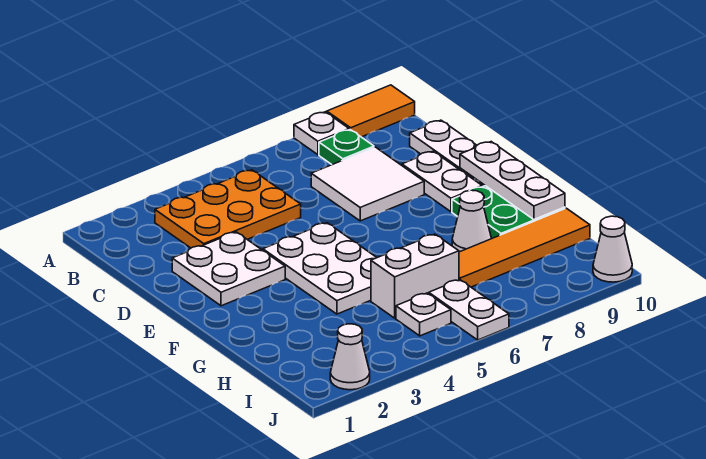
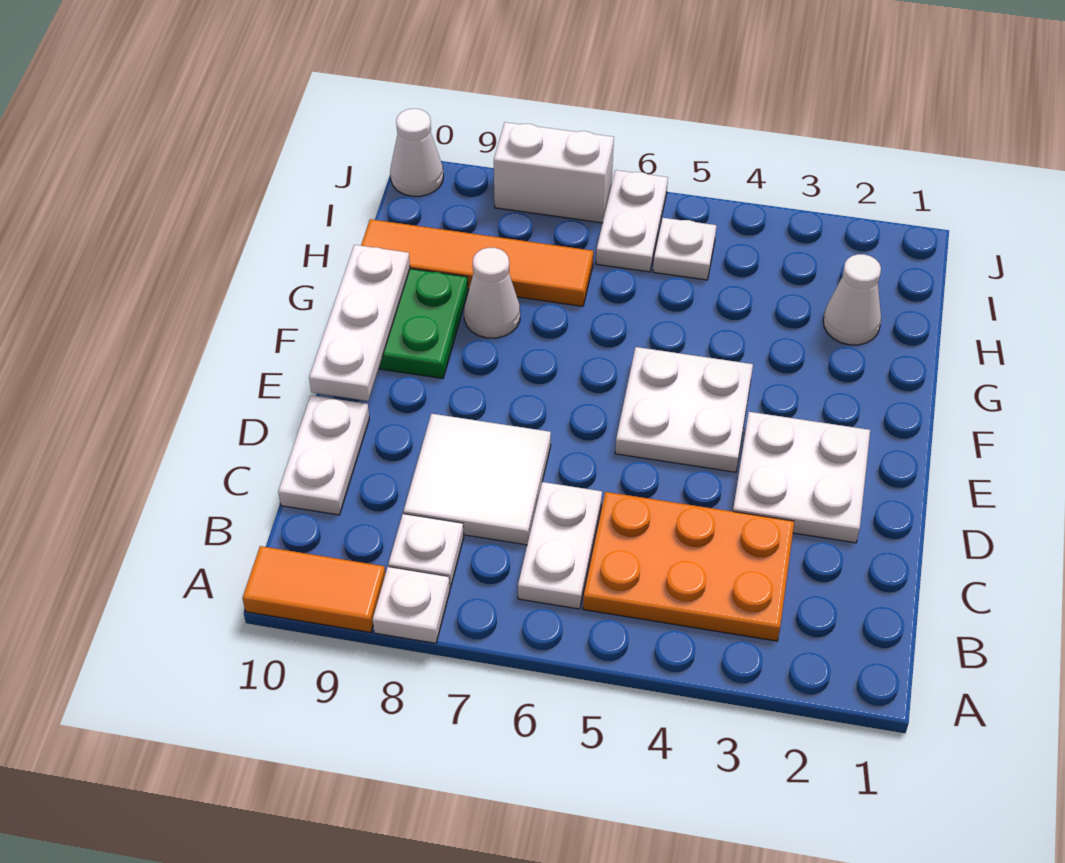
green plate B8 level 1 -> white plate B8 level 1
white plate D9:E9 level 1 -> white plate B6:C6 level 1
white plate E4:G5 level 1 -> white plate E4:F5 level 1
white brick H5:H6 level 1 -> white brick J7:J8 level 1
white cone J2 level 1 -> white cone H2 level 1

